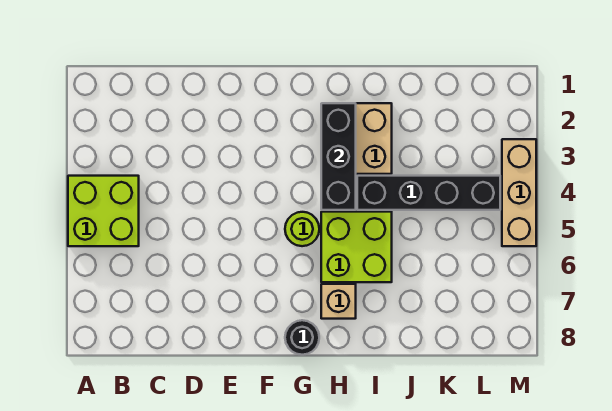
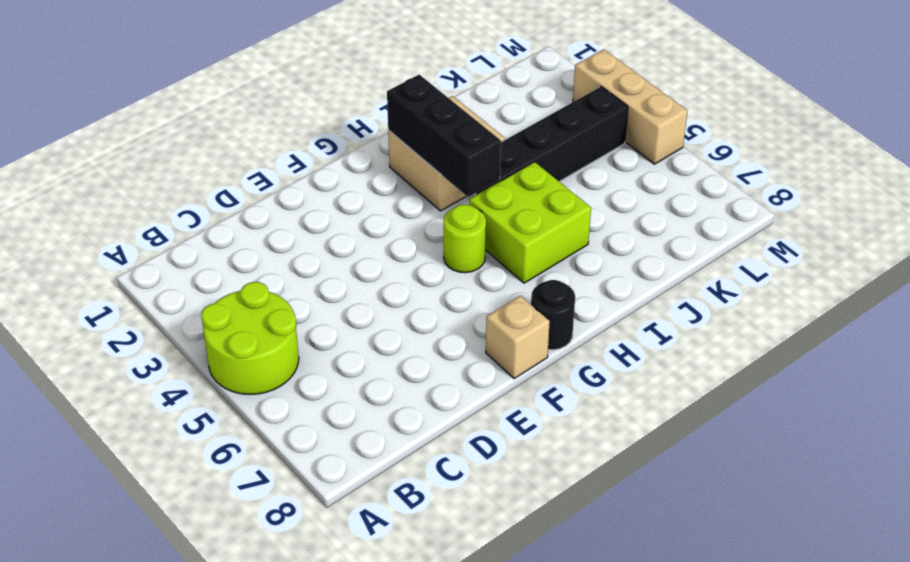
lime brick A4:B5 level 1 -> lime round brick A4:B5 level 1
tan brick H7 level 1 -> tan brick F8 level 1

